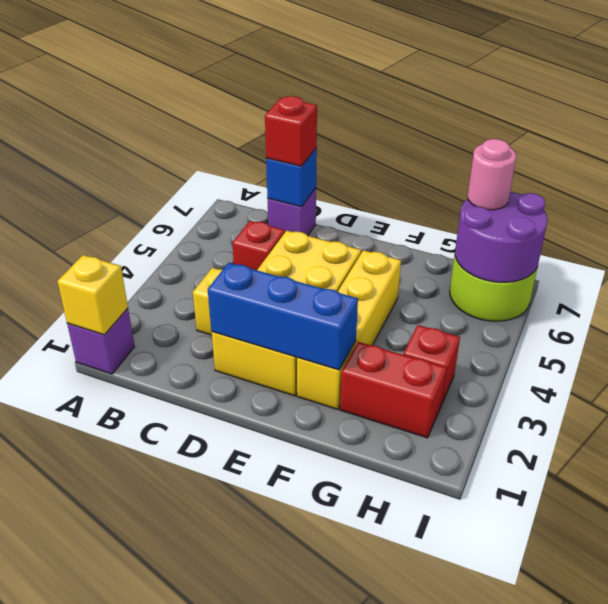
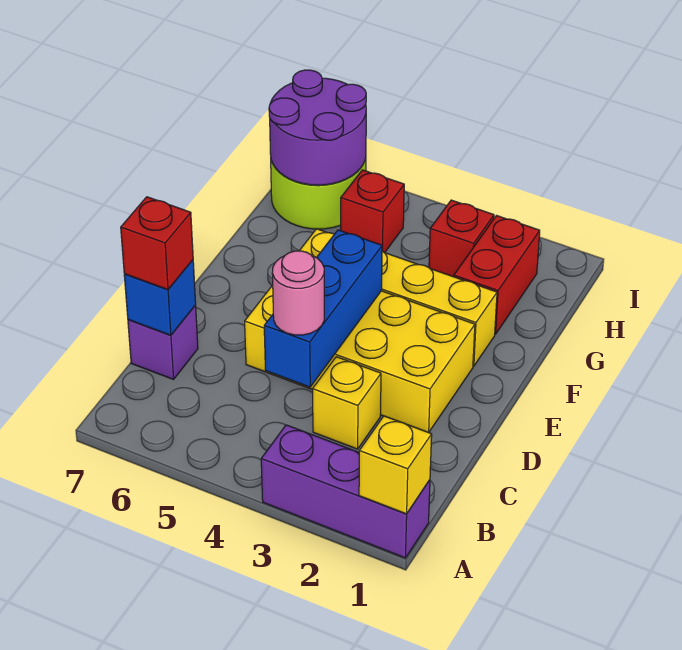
purple brick A1 level 1 -> purple brick A1:A3 level 1
red brick C5 level 1 -> red brick H5 level 1
blue brick D2:F2 level 2 -> blue brick C4:E4 level 2
pink round brick H7 level 3 -> pink round brick C4 level 3

